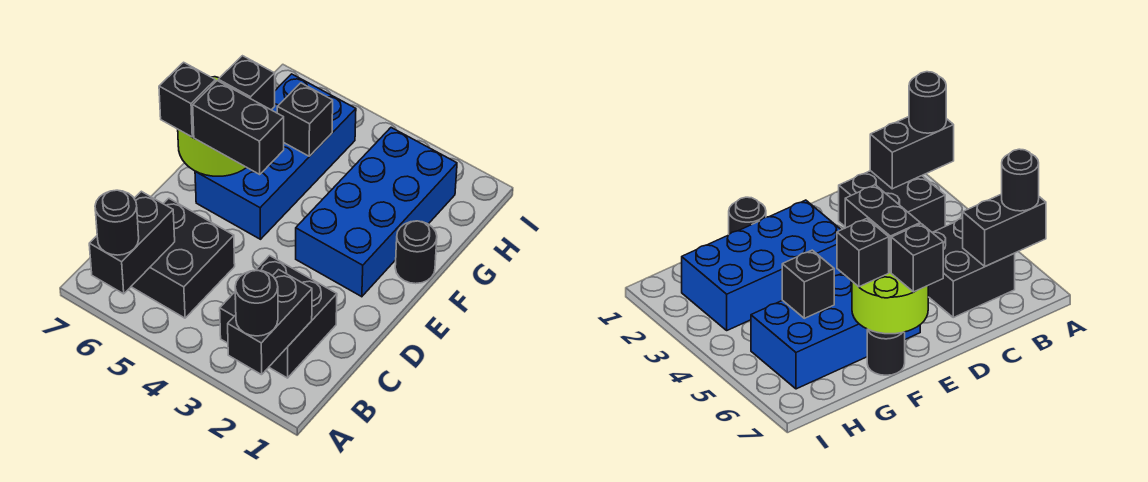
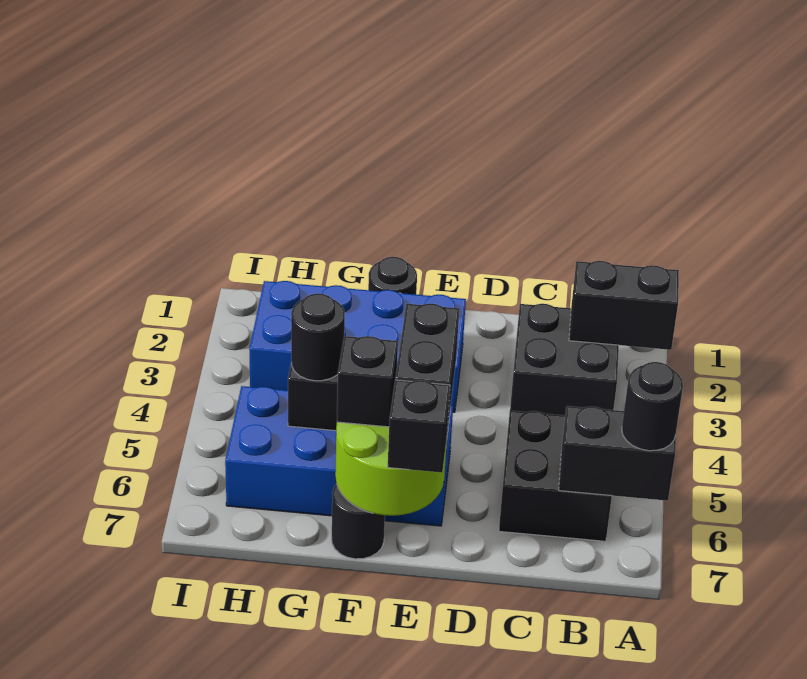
black round brick A2 level 3 -> black round brick G5 level 3

